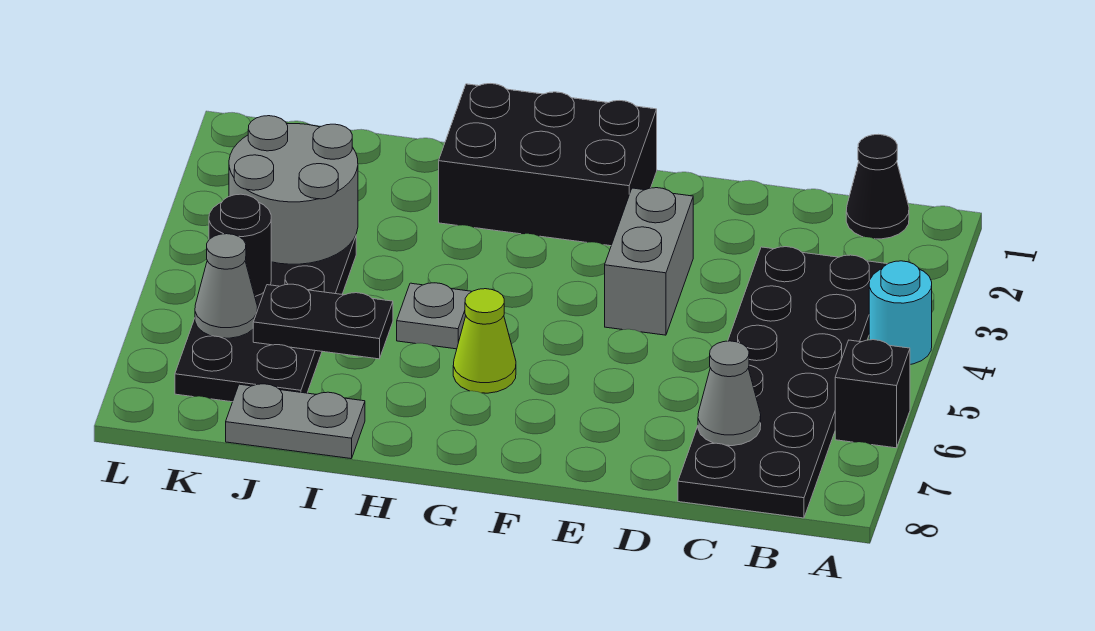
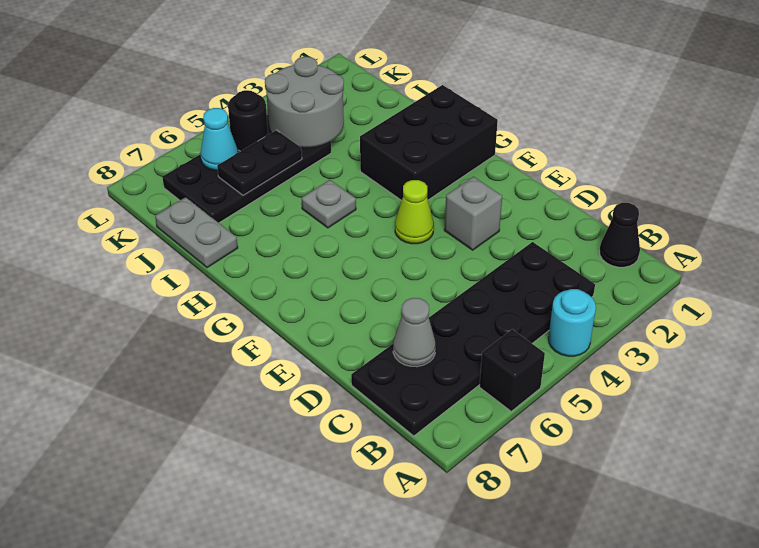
grey brick E3:E4 level 1 -> grey brick E3 level 1
black brick F1:H2 level 1 -> black brick G1:H3 level 1
lime cone G6 level 1 -> lime cone F4 level 1
black plate I6:J6 level 2 -> black plate J5:J6 level 2
grey cone K6 level 2 -> cyan cone K6 level 2

